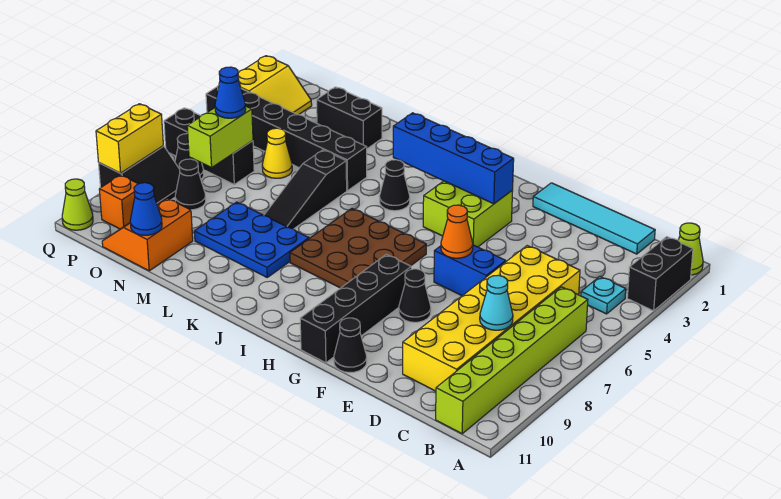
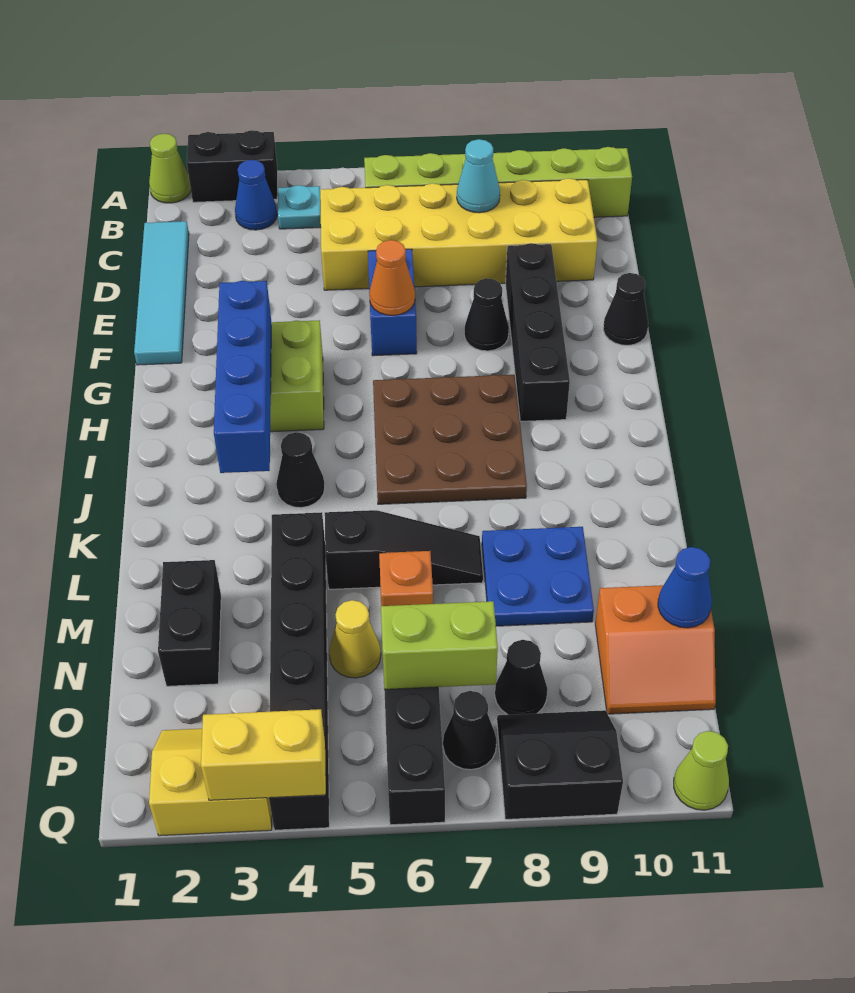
black brick G8:G11 level 1 -> black brick E9:H9 level 1
blue plate K8:M9 level 1 -> blue plate L8:M9 level 1
blue cone O6 level 3 -> blue cone B3 level 1
orange brick P10 level 1 -> orange brick M6 level 1
yellow brick Q8:Q9 level 2 -> yellow brick Q3:Q4 level 2

